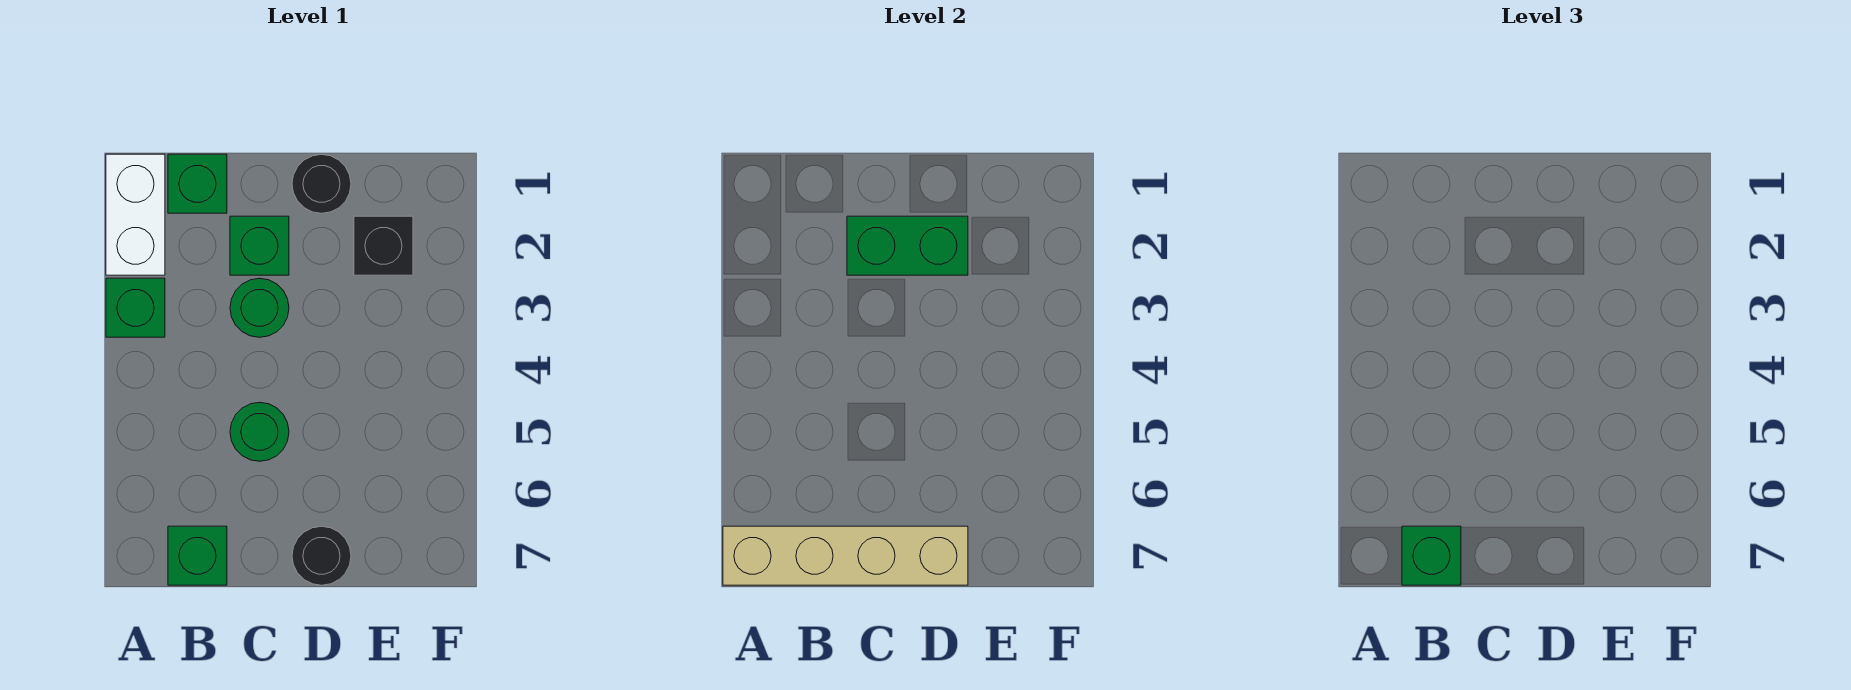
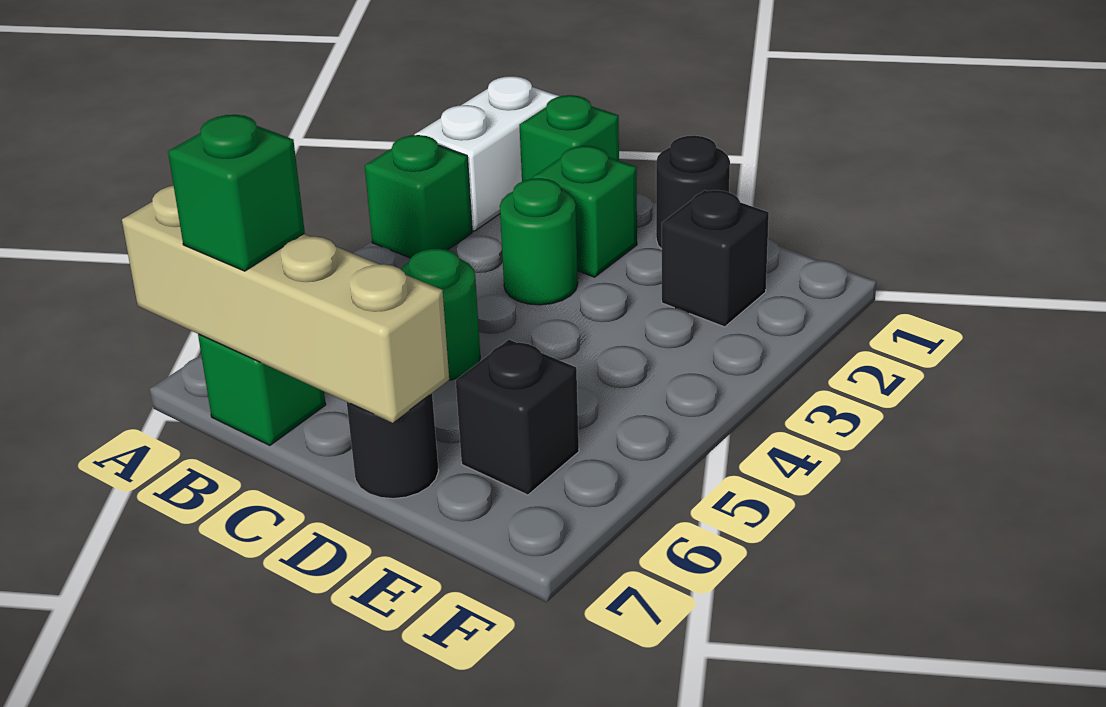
green brick C2:D2 level 2 -> none
none -> black brick E6 level 1

